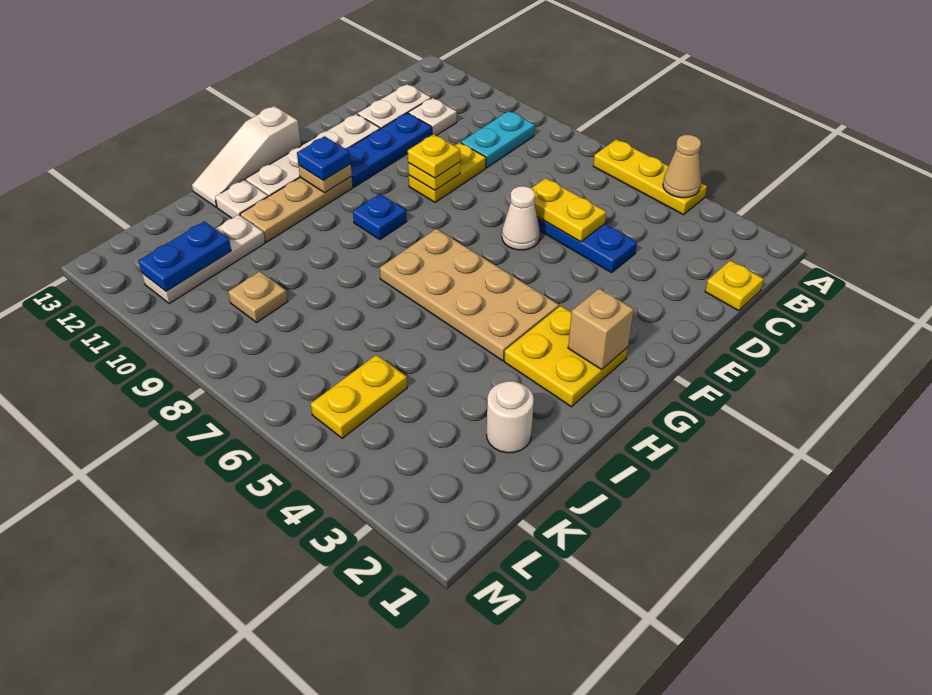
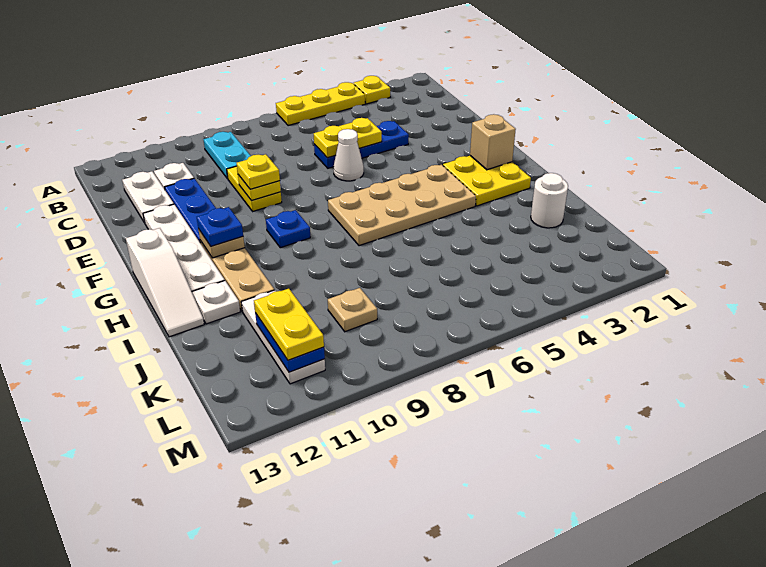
tan cone A4 level 2 -> none
yellow plate C1 level 1 -> yellow plate A3 level 1
yellow plate K5:L5 level 1 -> yellow plate K11:L11 level 3

